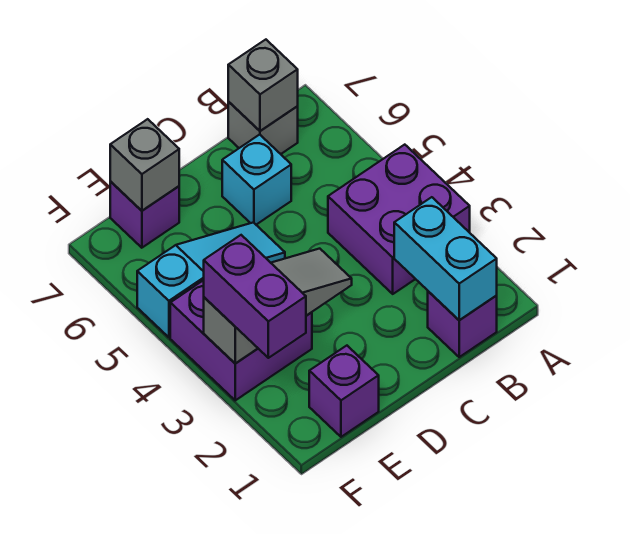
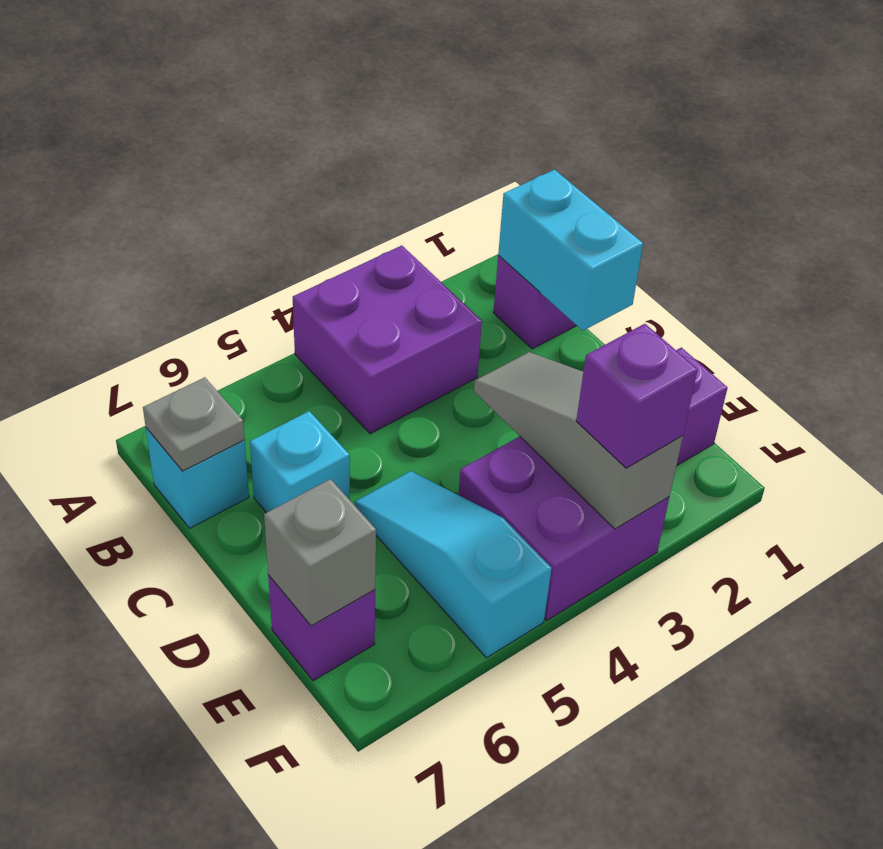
cyan brick B1:B2 level 2 -> cyan brick B1:C1 level 2
grey brick B7 level 1 -> cyan brick B7 level 1
grey brick B7 level 2 -> grey plate B7 level 2
purple brick F2:F3 level 3 -> purple brick F3 level 3

